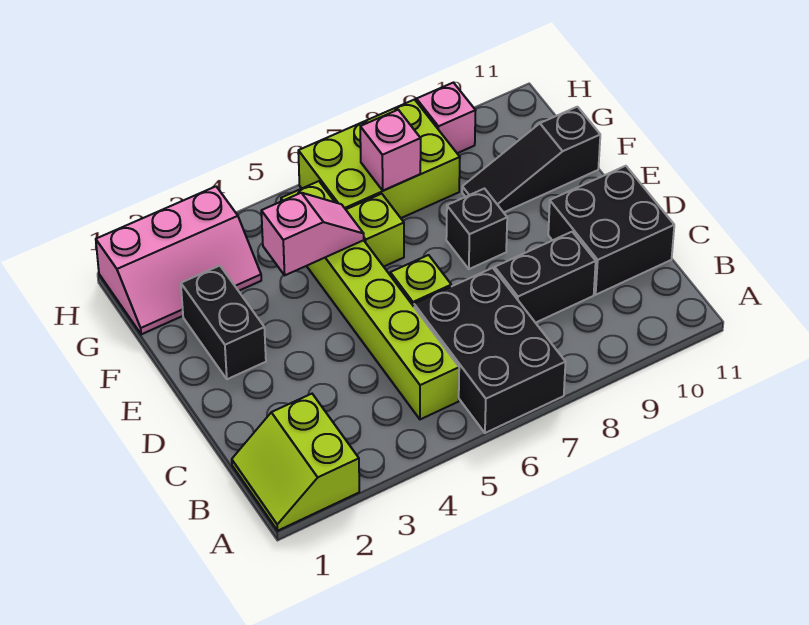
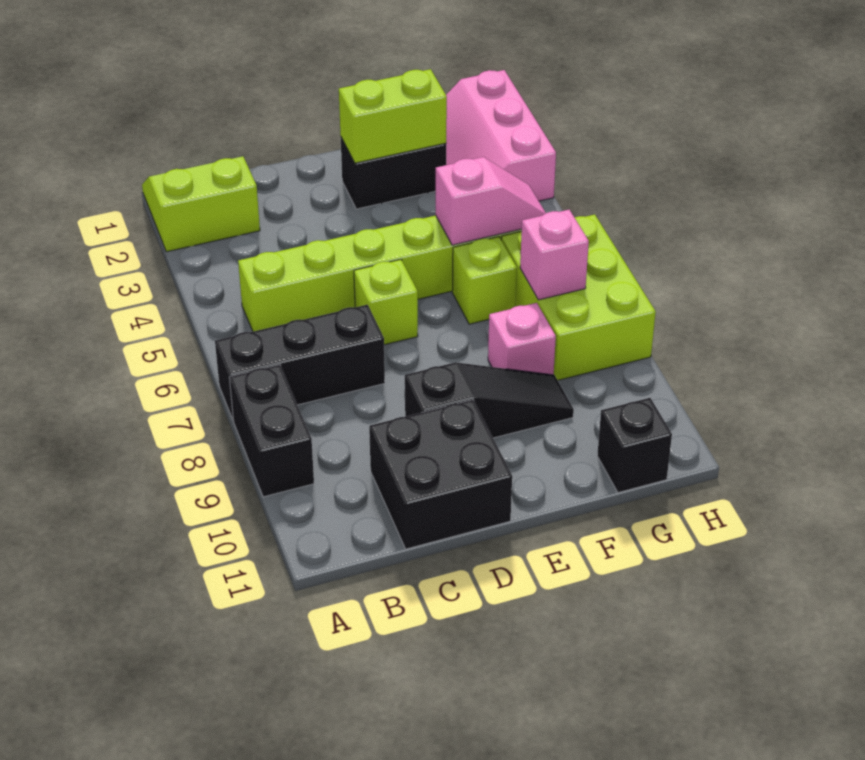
black brick A6:C7 level 1 -> black brick A7:C7 level 1
black brick C8:C9 level 1 -> black brick A8:A9 level 1
none -> lime brick E2:F2 level 2
black brick E8 level 1 -> black brick G11 level 1
pink slope F4:F5 level 2 top 4 -> pink slope F5:G5 level 2 top F
black slope F9:F11 level 1 top 11 -> black slope D9:F9 level 1 top D
pink brick H9 level 1 -> pink brick F8 level 1

